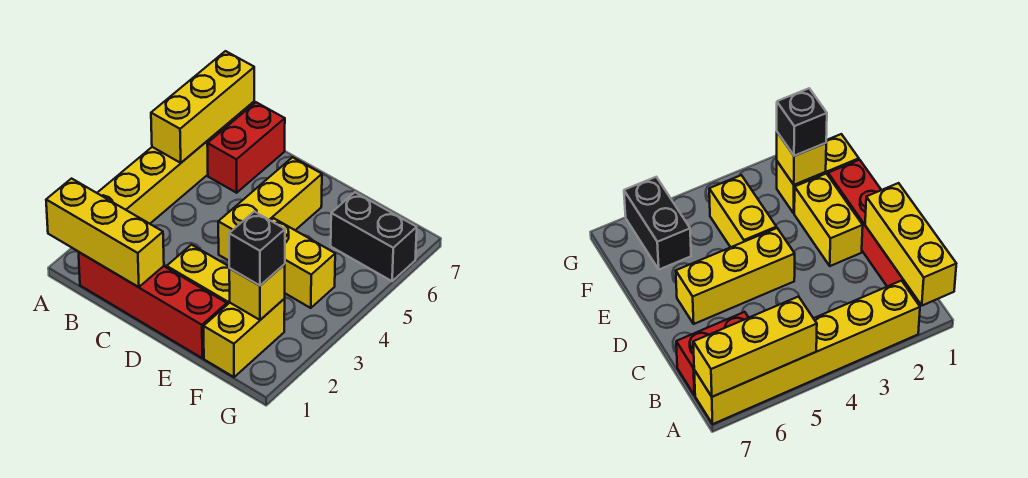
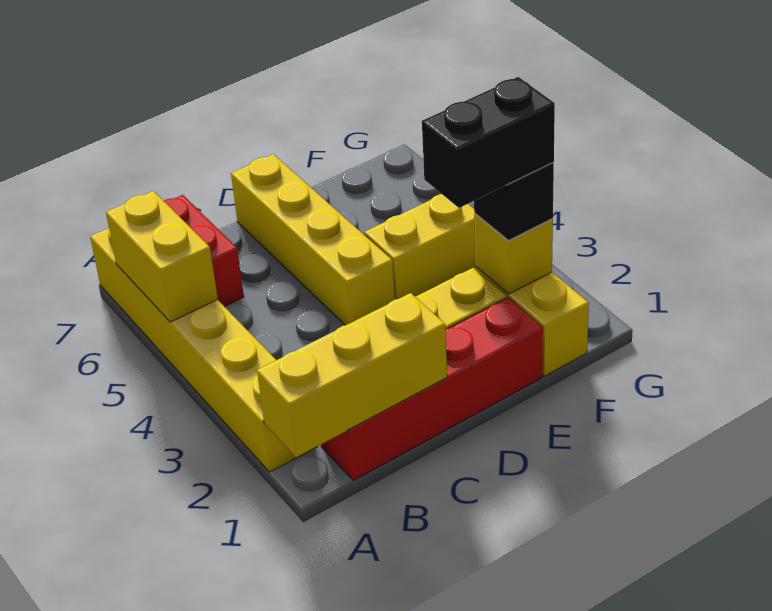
yellow brick A5:A7 level 2 -> yellow brick A5:A6 level 2
yellow brick D4:D6 level 1 -> yellow brick D4:D7 level 1
black brick F6:G6 level 1 -> black brick E2:F2 level 4

